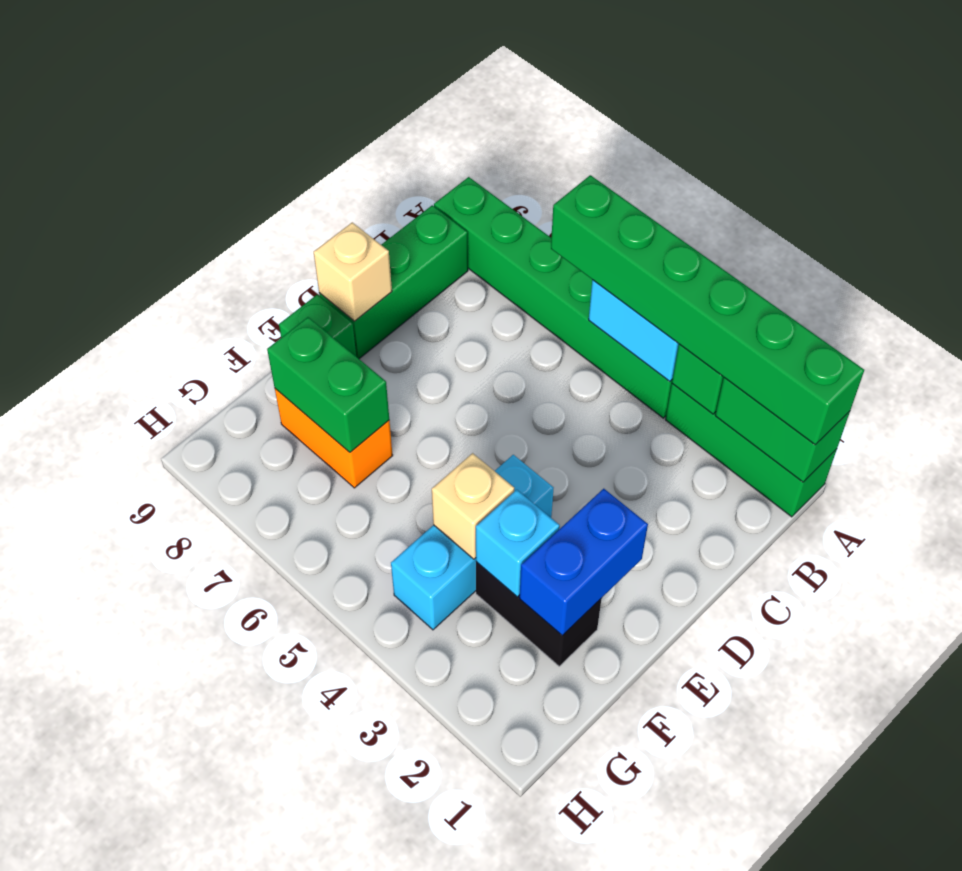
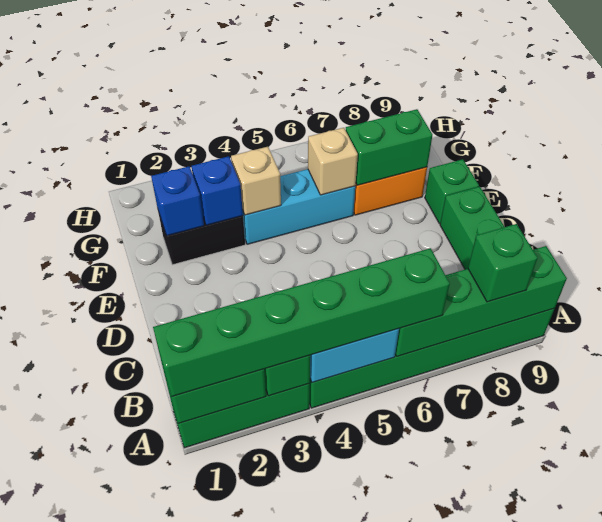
none -> green brick A6:A9 level 2
none -> green brick A8 level 3
tan brick D9 level 2 -> tan brick F6 level 2
blue brick E2:F2 level 2 -> blue brick F2 level 2
cyan brick E4:G4 level 1 -> cyan brick F4:F6 level 1
cyan brick F3 level 2 -> blue brick F3 level 2

